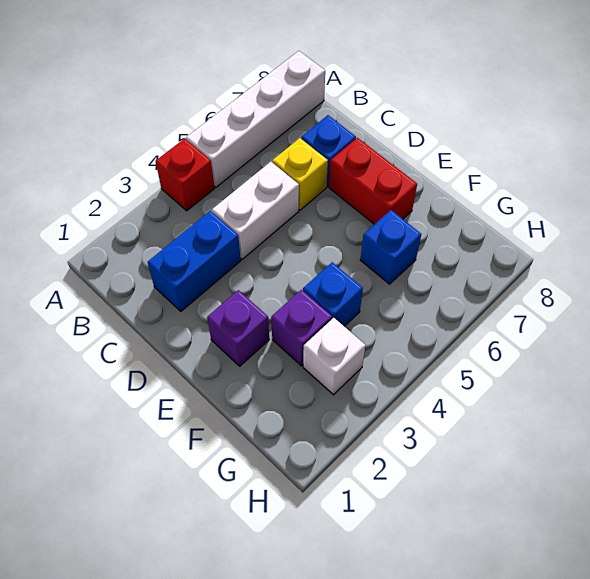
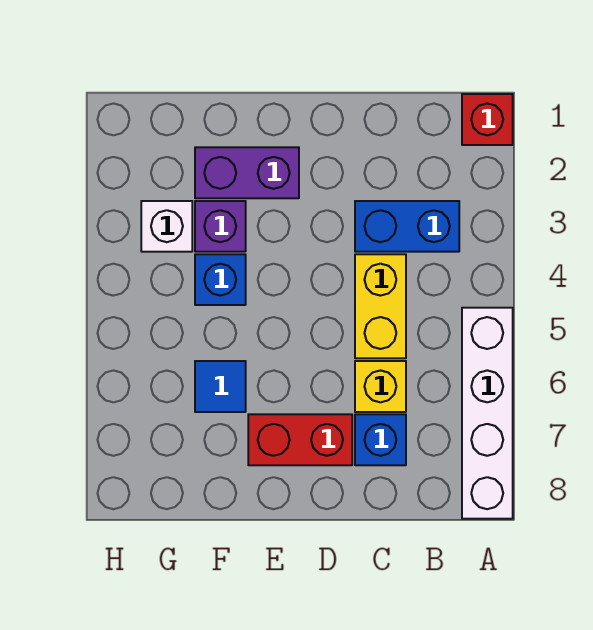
red brick A4 level 1 -> red brick A1 level 1
blue brick C2:C3 level 1 -> blue brick B3:C3 level 1
white brick C4:C5 level 1 -> yellow brick C4:C5 level 1
purple brick E2 level 1 -> purple brick E2:F2 level 1
blue brick F6 level 1 -> blue tile F6 level 1

